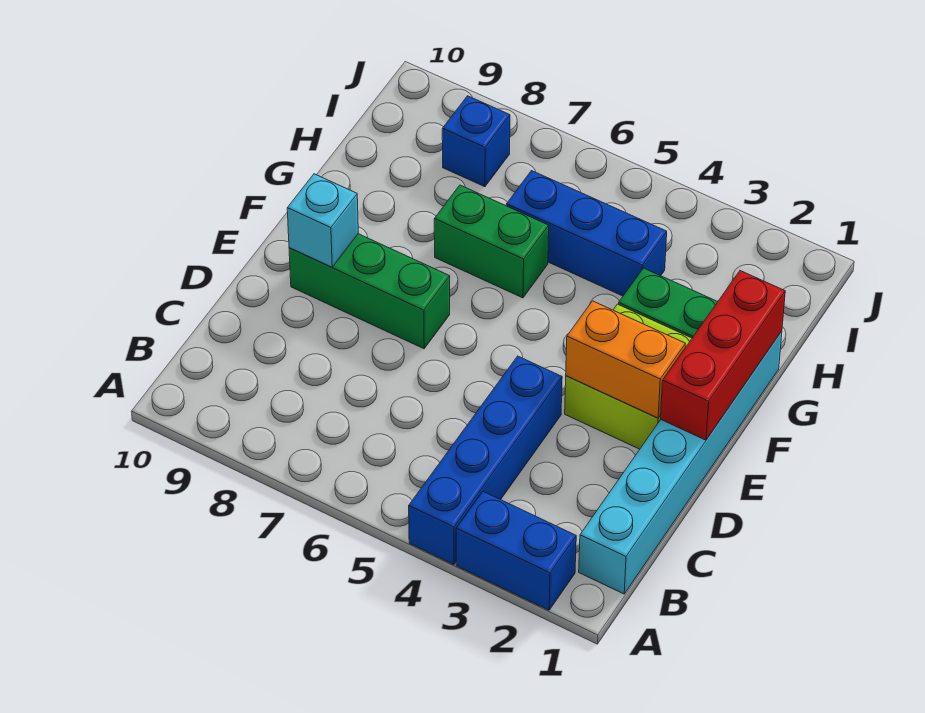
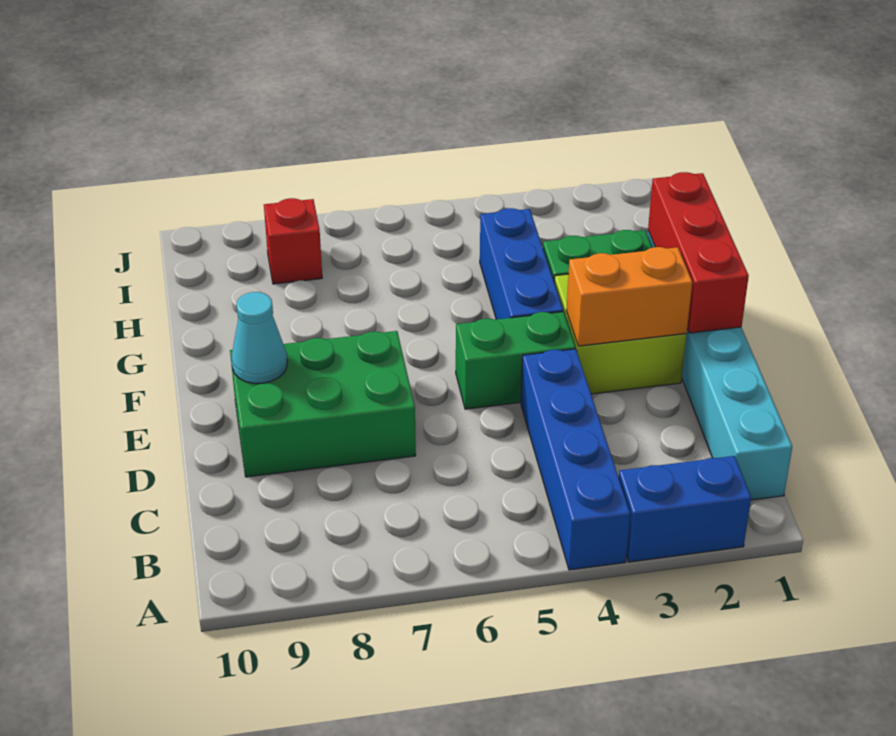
green brick E7:E9 level 1 -> green brick D7:E9 level 1
cyan brick E9 level 2 -> cyan cone E9 level 2
green brick G6:G7 level 1 -> green brick E4:E5 level 1
blue brick H4:H6 level 1 -> blue brick F4:H4 level 1
blue brick I8 level 1 -> red brick I8 level 1

